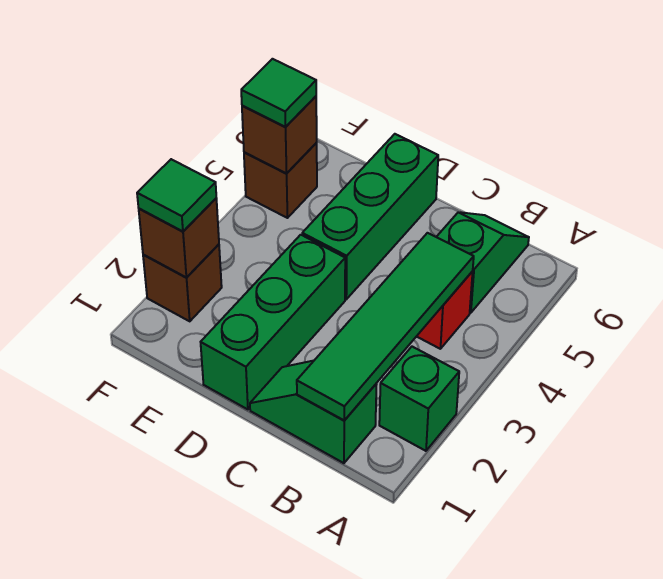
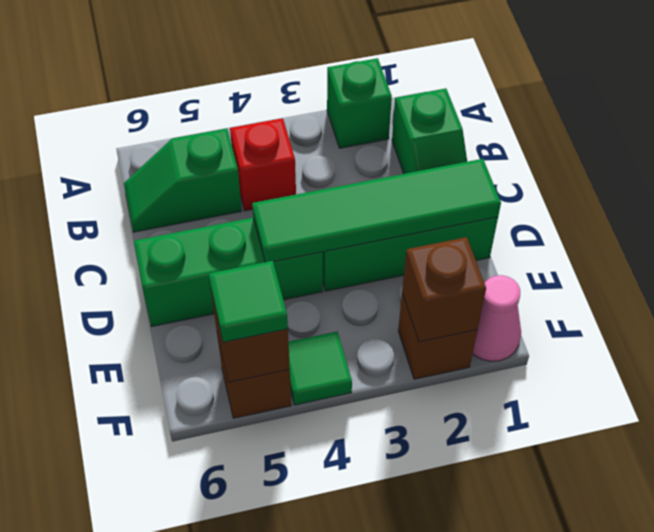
green tile B1:B4 level 2 -> green tile D1:D4 level 2
none -> pink cone F1 level 1
green tile F2 level 3 -> green tile F4 level 1

